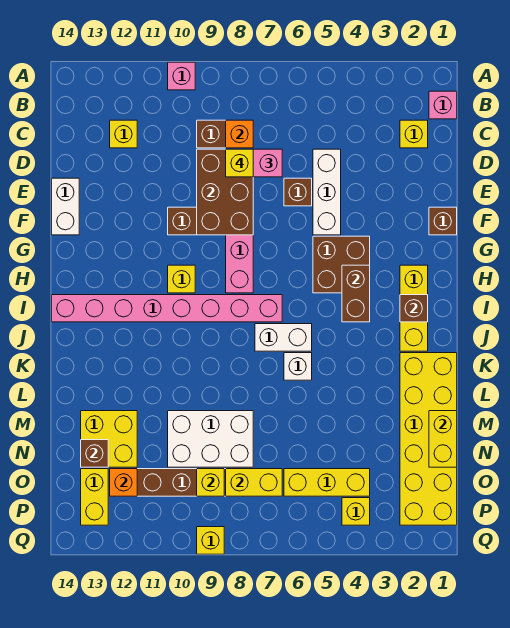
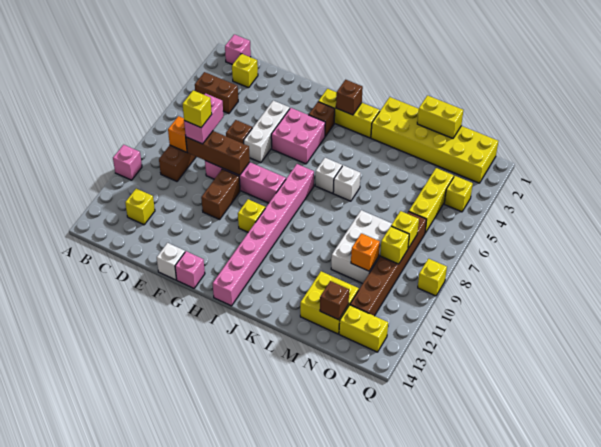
white brick D5:F5 level 1 -> white brick F4:F6 level 1
brown brick D8:F9 level 2 -> brown brick D8:F8 level 2
white brick E14:F14 level 1 -> white brick F14 level 1
brown brick F1 level 1 -> brown brick H3 level 1
brown brick G4:H5 level 1 -> pink brick G4:H5 level 1
none -> pink brick G14 level 1
brown brick H4:I4 level 2 -> brown brick B4:C4 level 1
white brick J6:J7 level 1 -> white brick J6 level 1
yellow brick O7:O8 level 2 -> yellow brick O8 level 2
orange brick O12 level 2 -> orange brick N10 level 2

